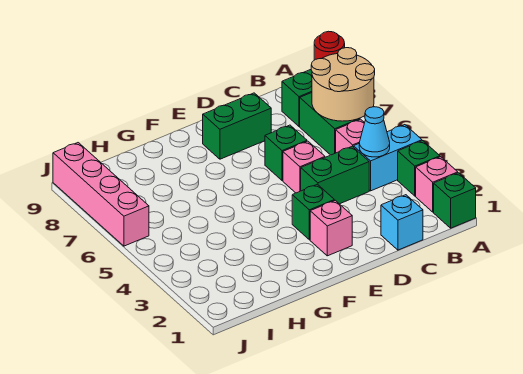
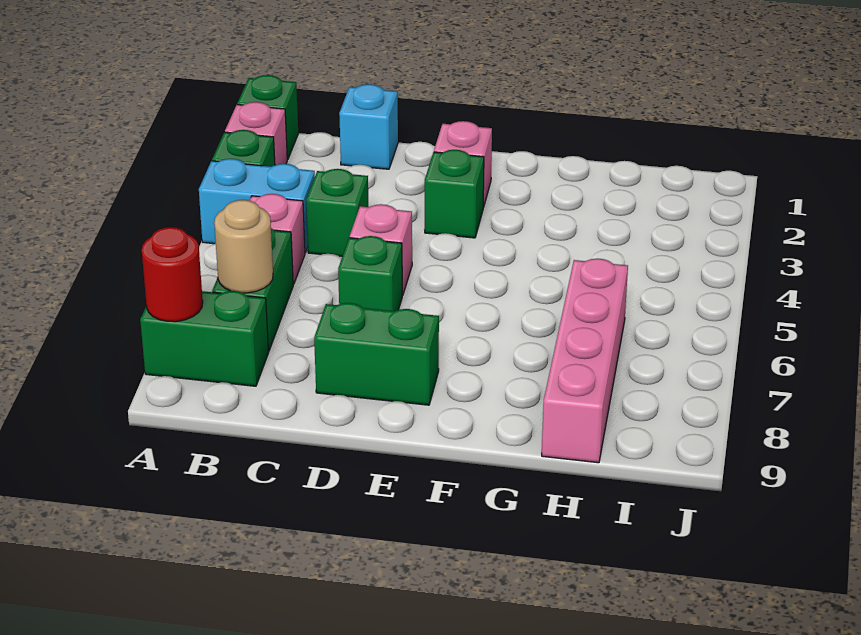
tan round brick A6:B7 level 2 -> tan round brick B7 level 2
cyan cone B4 level 2 -> none
green brick C4:D4 level 1 -> green brick C4 level 1
pink brick J6:J9 level 1 -> pink brick H6:H9 level 1

